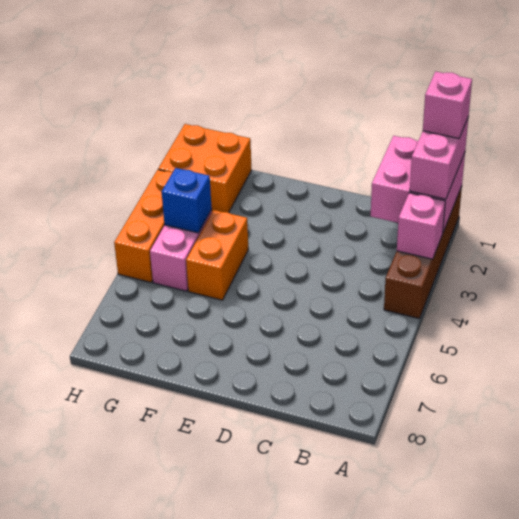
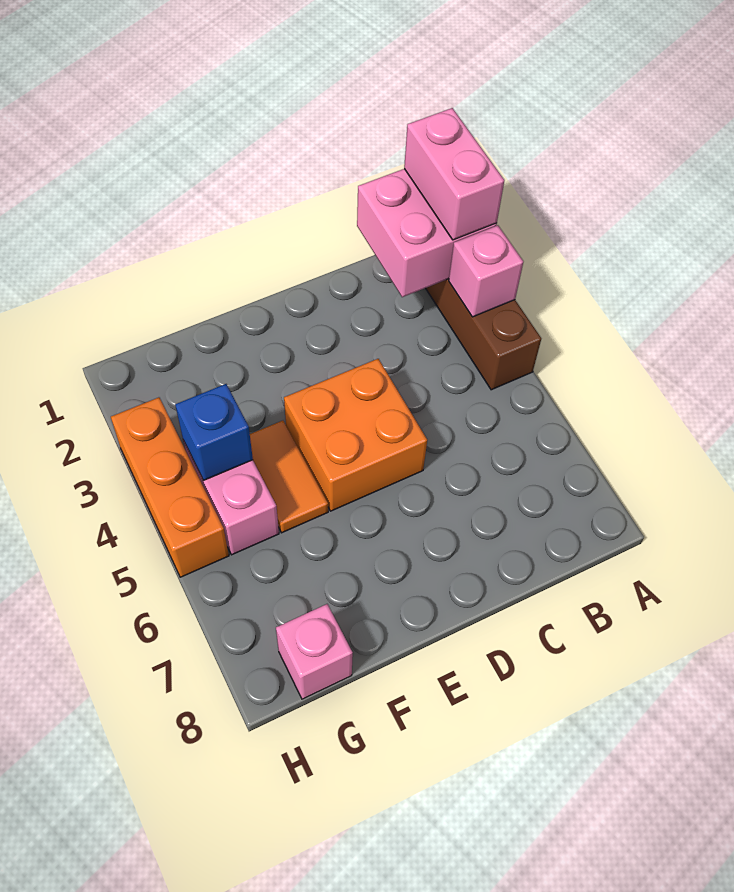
pink brick A1 level 4 -> pink brick G8 level 1
orange brick F4:F5 level 1 -> orange tile F4:F5 level 1
orange brick G1:H2 level 1 -> orange brick D4:E5 level 1

